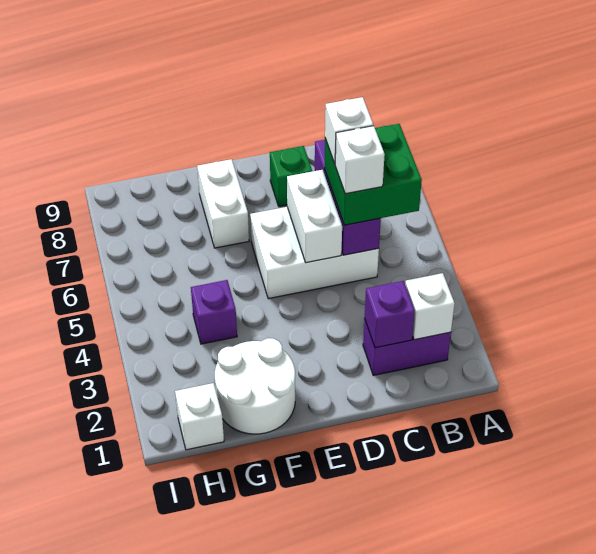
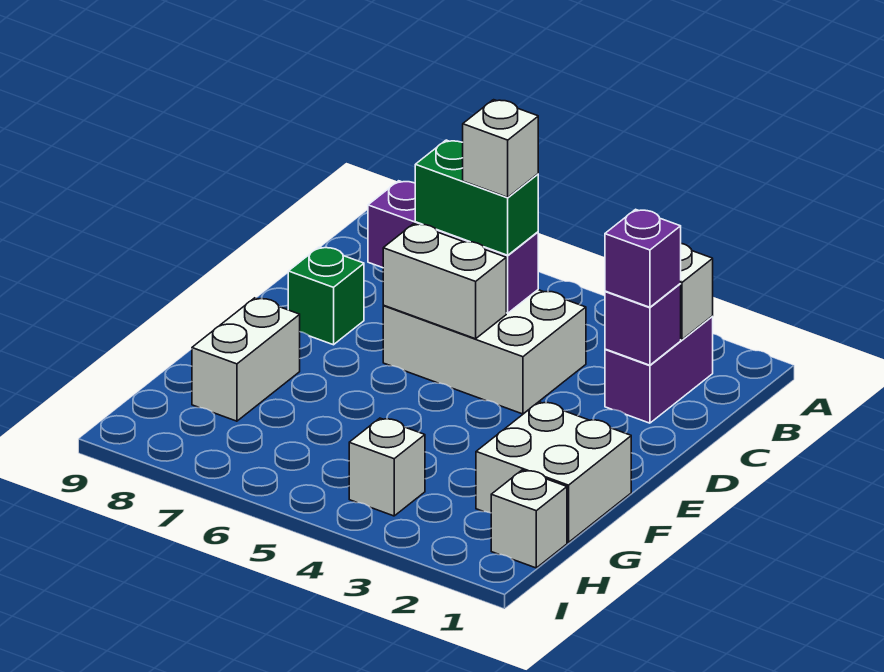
green brick B5:C6 level 3 -> green brick C5:C6 level 3
white brick C5:E6 level 1 -> white brick C4:D6 level 1
white brick C6 level 4 -> white brick H4 level 1
white round brick F1:G2 level 1 -> white brick F1:G2 level 1
white brick F7:F8 level 1 -> white brick F8:G8 level 1
purple brick G4 level 1 -> purple brick C2 level 3

